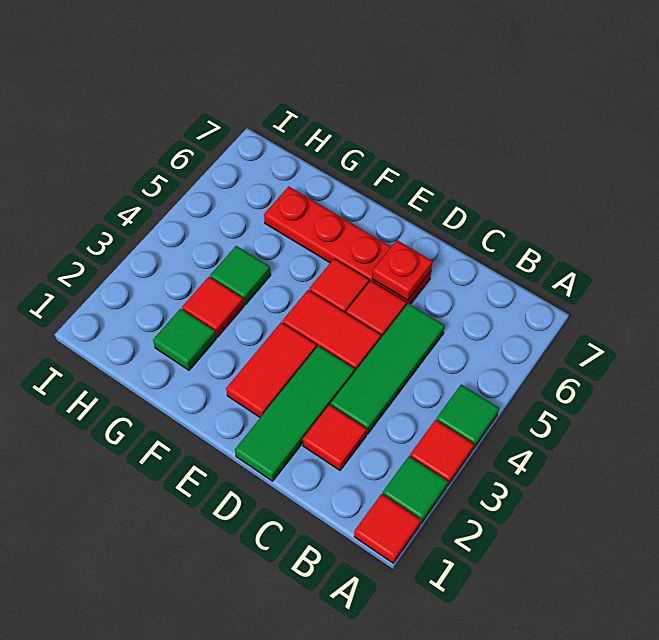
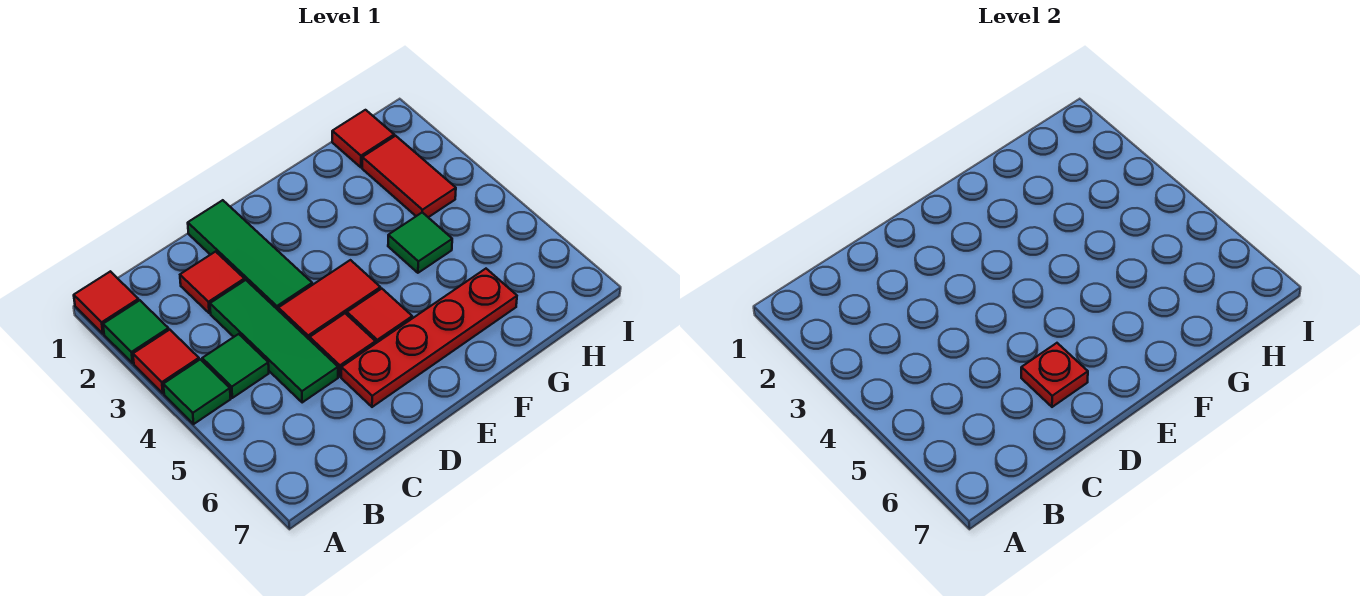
red tile E2:E3 level 1 -> red tile H2:H3 level 1
green tile G2 level 1 -> green tile B4 level 1
red tile G3 level 1 -> red tile H1 level 1

